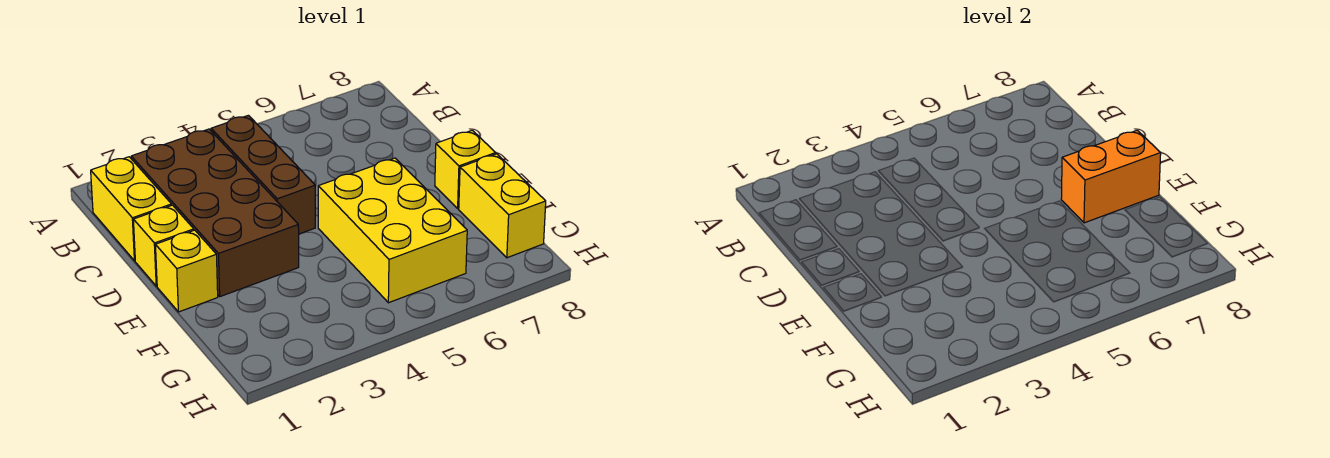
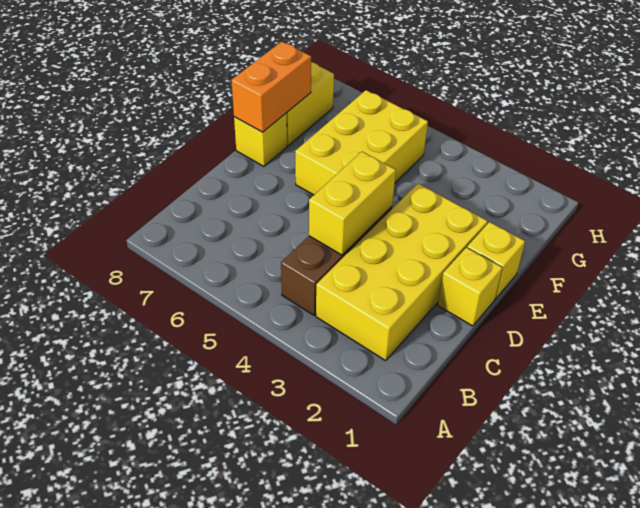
yellow brick B1:C1 level 1 -> yellow brick C4:D4 level 2
brown brick B2:E3 level 1 -> yellow brick B2:E3 level 1
orange brick E7:E8 level 2 -> orange brick E8:F8 level 2

